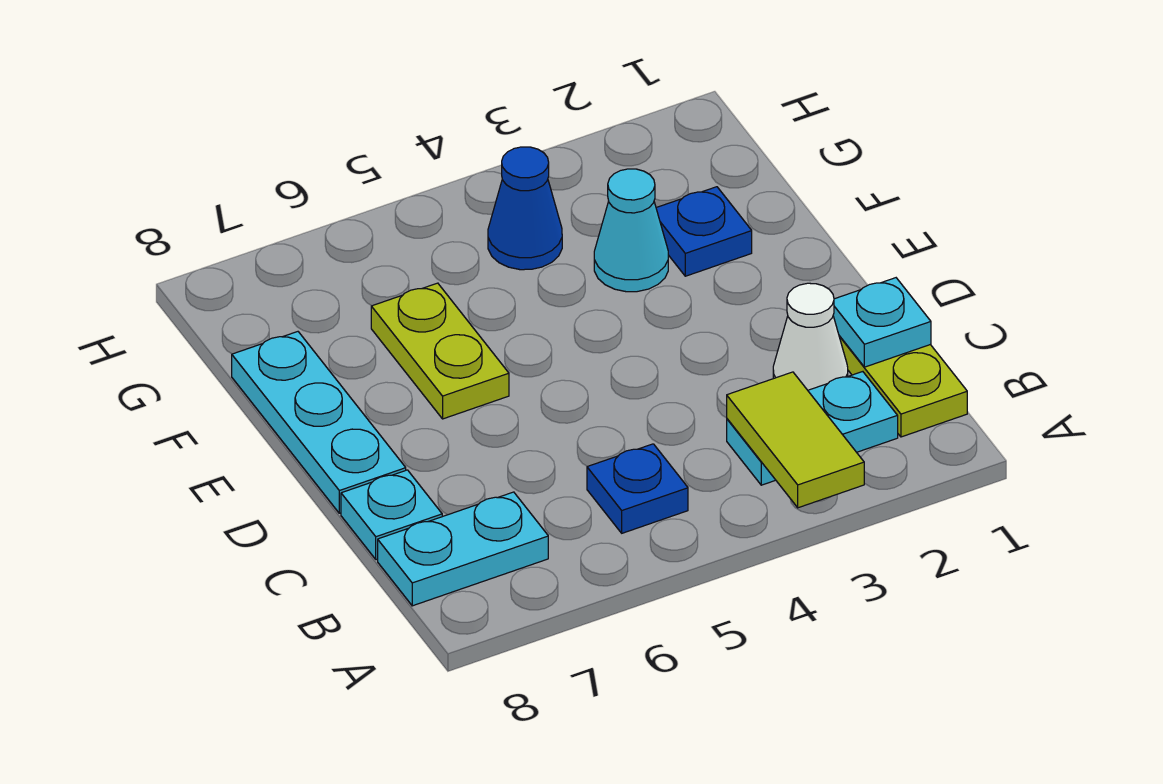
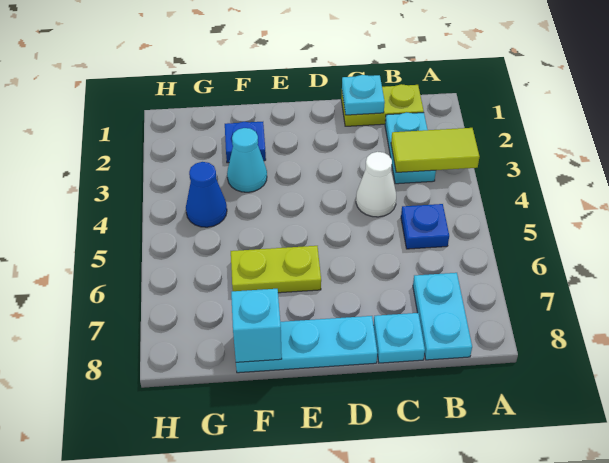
white cone C2 level 1 -> white cone C4 level 1
none -> cyan brick F8 level 2

